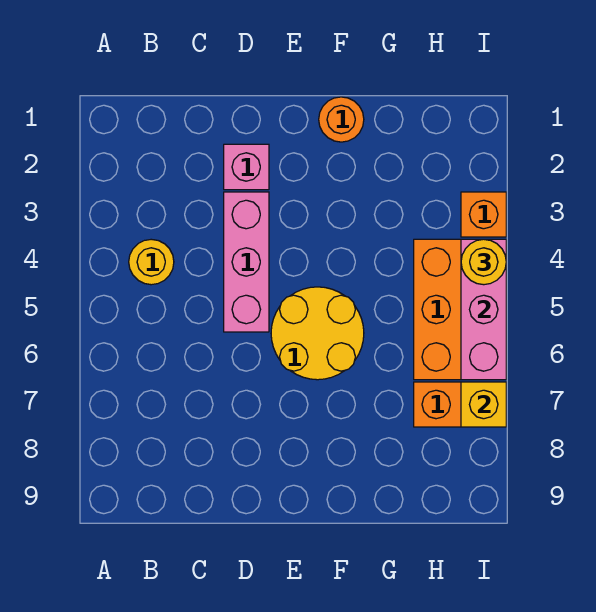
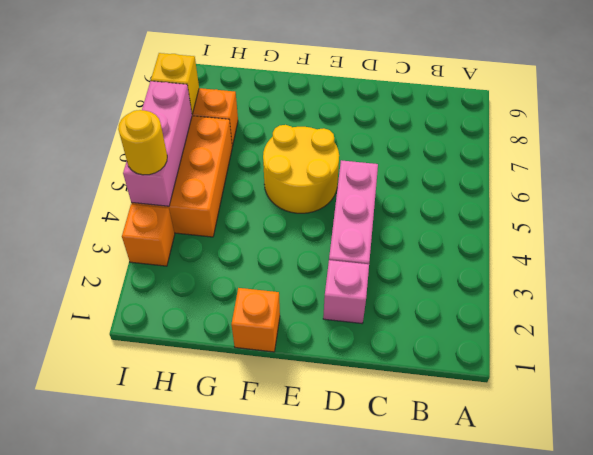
yellow round brick B4 level 1 -> none
orange round brick F1 level 1 -> orange brick F1 level 1

